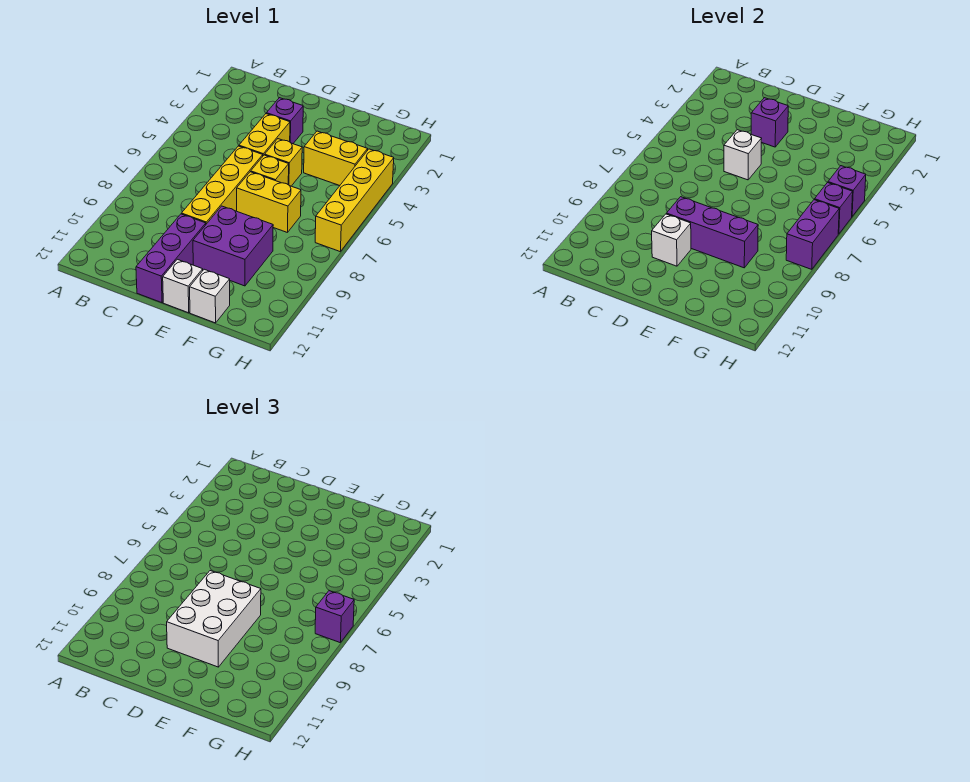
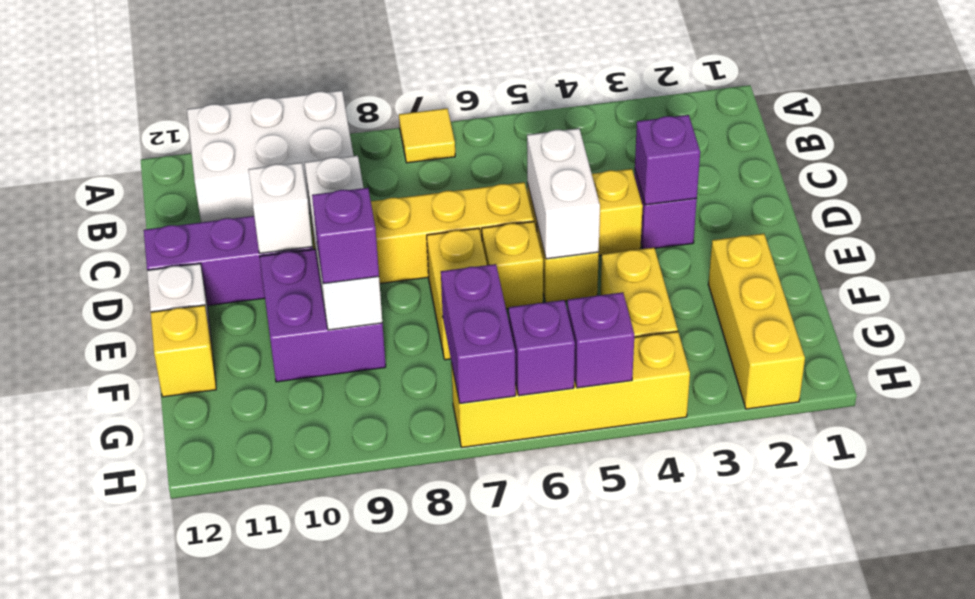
none -> yellow tile A7 level 1
white brick D5 level 2 -> white brick D5:E5 level 2
white brick D8:E10 level 3 -> white brick A9:B11 level 1
purple brick D9:F9 level 2 -> white brick D9:F9 level 2
none -> yellow brick F2:H2 level 1
white brick F12 level 1 -> yellow brick F12 level 1
purple brick H7:H8 level 2 -> purple brick G7:H7 level 2
purple brick H7 level 3 -> purple brick F9 level 3

